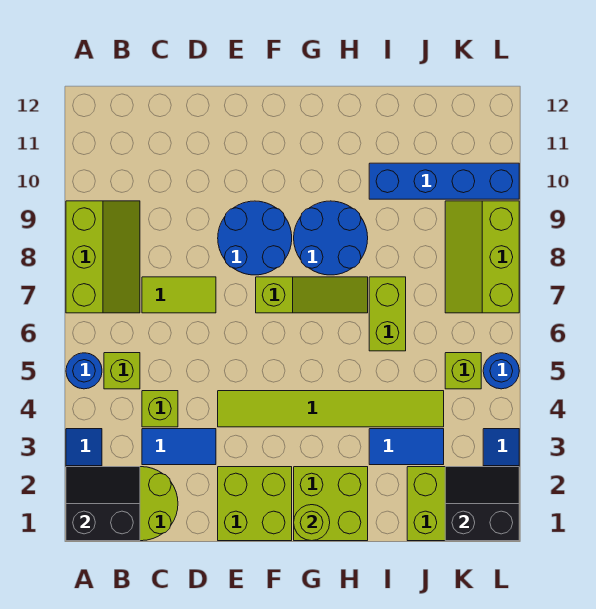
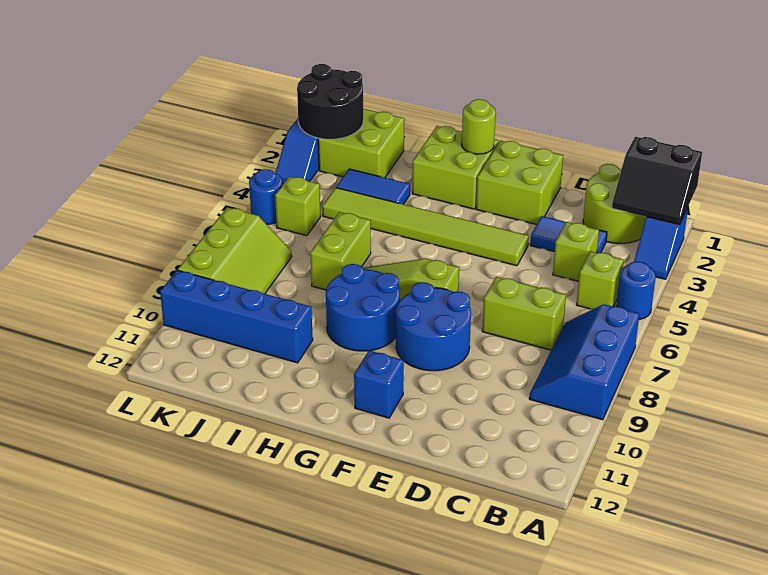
lime slope A7:B9 level 1 top A -> blue slope A7:B9 level 1 top A
lime tile C7:D7 level 1 -> lime brick C7:D7 level 1
none -> blue brick F11 level 1
black slope K1:L2 level 2 top 1 -> black round brick K1:L2 level 2

